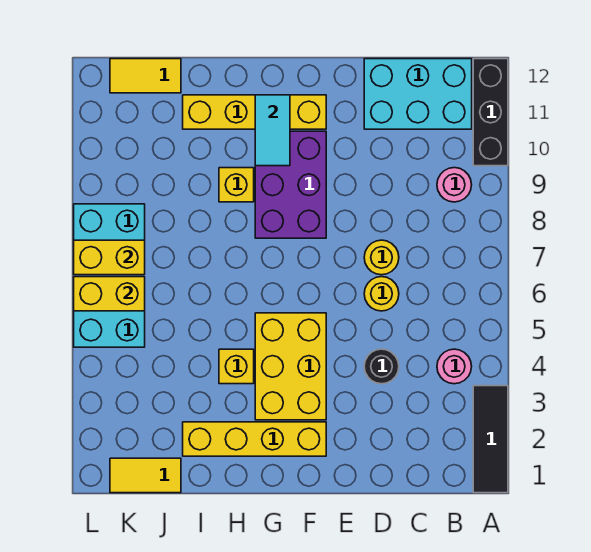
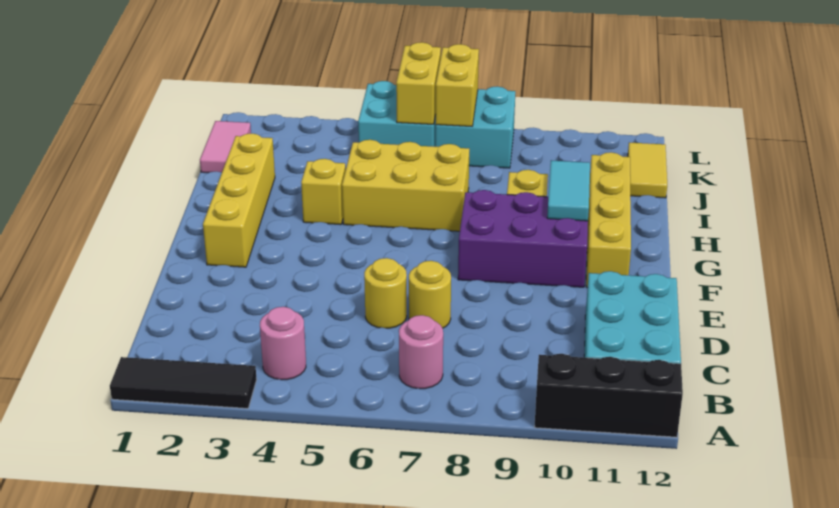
pink round brick B9 level 1 -> pink round brick B7 level 1
black round brick D4 level 1 -> none
yellow brick F3:G5 level 1 -> yellow brick H5:I7 level 1
cyan tile G10:G11 level 2 -> cyan tile G10:H10 level 2
yellow tile J1:K1 level 1 -> pink tile J1:K1 level 1

